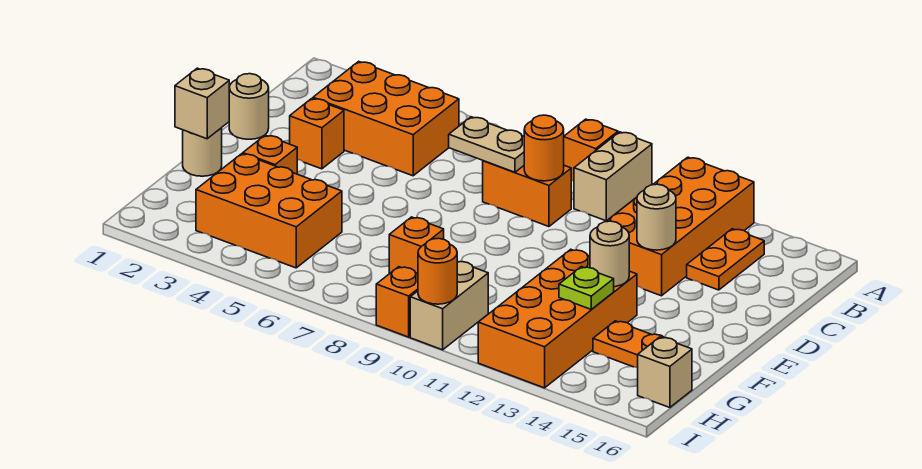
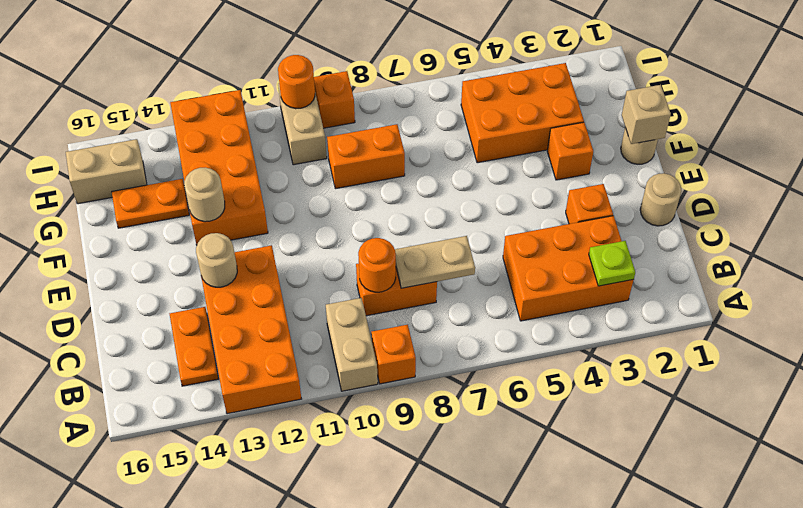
orange brick G8 level 1 -> orange brick G8:G9 level 1
lime plate G13 level 2 -> lime plate B3 level 2
tan brick H16 level 1 -> tan brick H15:H16 level 1

